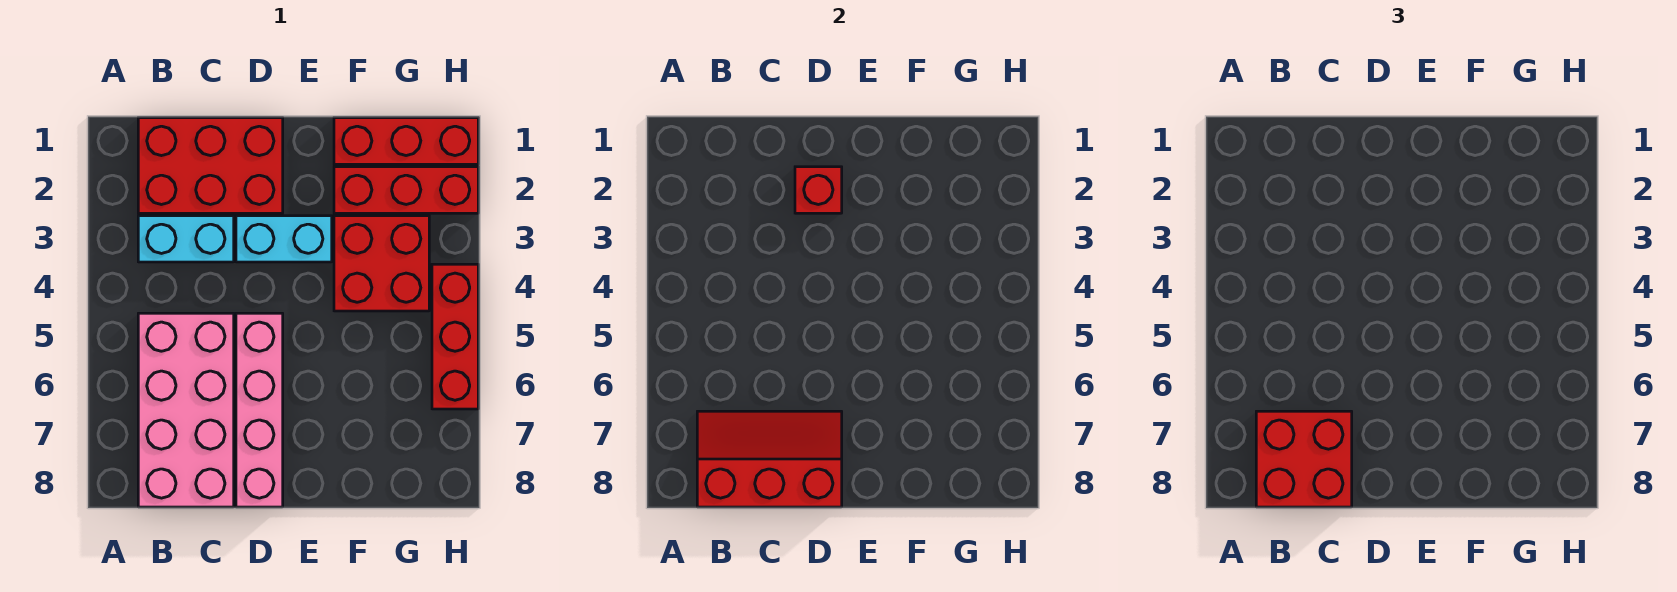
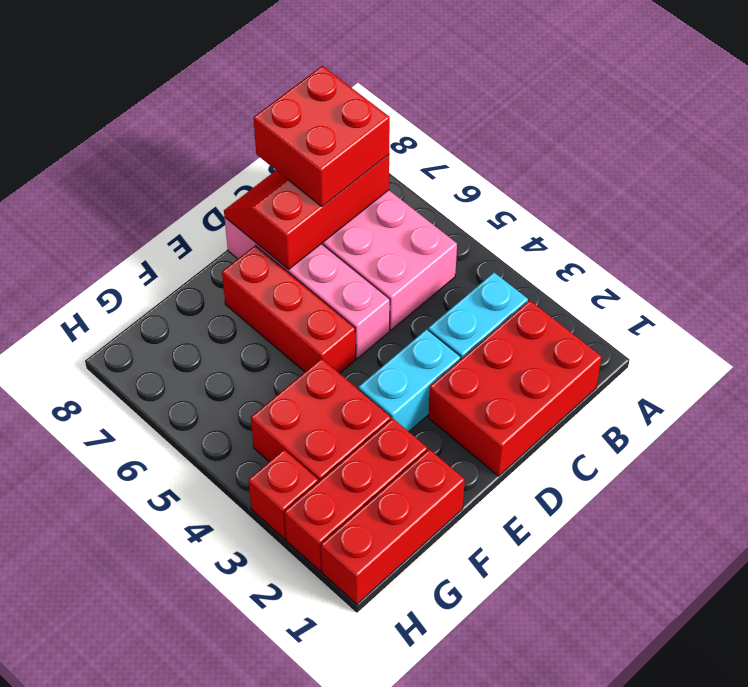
red slope B7:D8 level 2 top 8 -> red slope B7:D8 level 2 top 7
red brick D2 level 2 -> red brick H3 level 1
red brick H4:H6 level 1 -> red brick E5:E7 level 1

